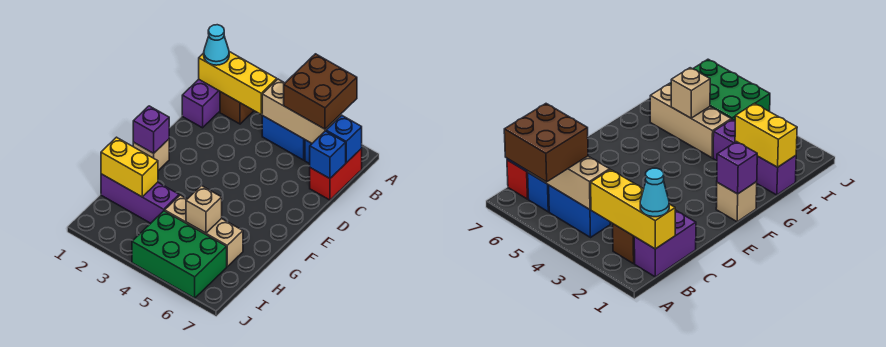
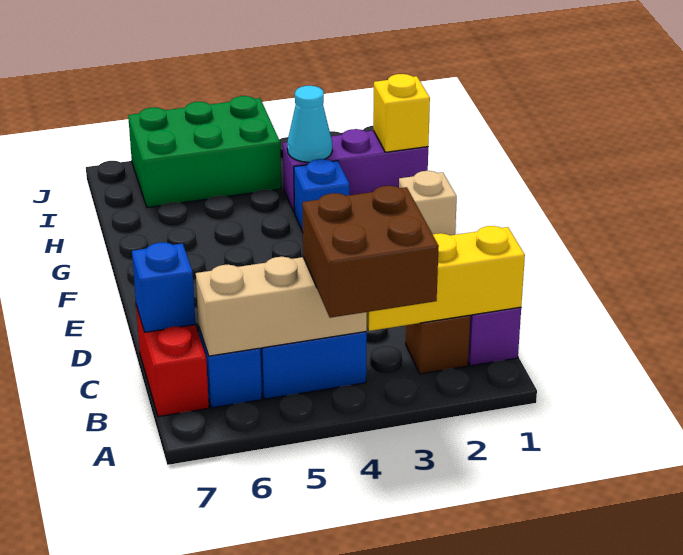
brown brick A5:B6 level 3 -> brown brick A3:B4 level 3
cyan cone B1 level 3 -> cyan cone H3 level 2
blue brick B7 level 2 -> blue brick G3 level 1
purple brick F1 level 2 -> none
yellow brick H1:H2 level 2 -> yellow brick H1 level 2
tan brick H4:H6 level 1 -> none
tan brick H5 level 2 -> none

